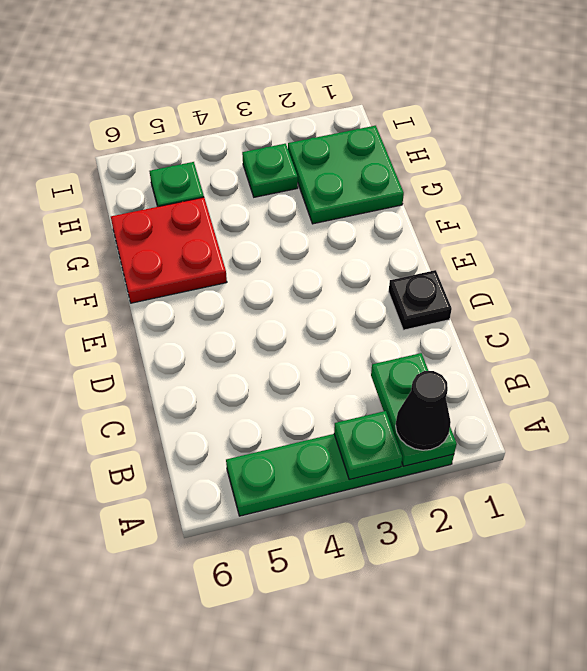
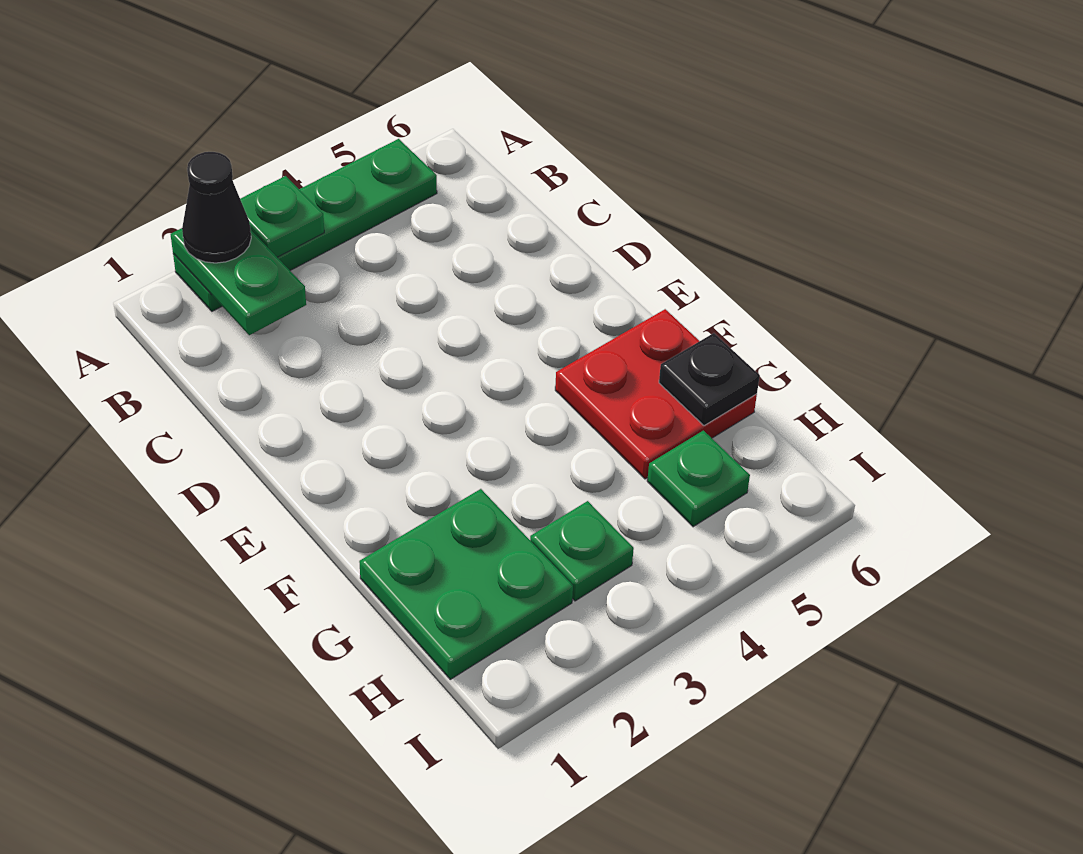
black plate D1 level 1 -> black plate G6 level 2

